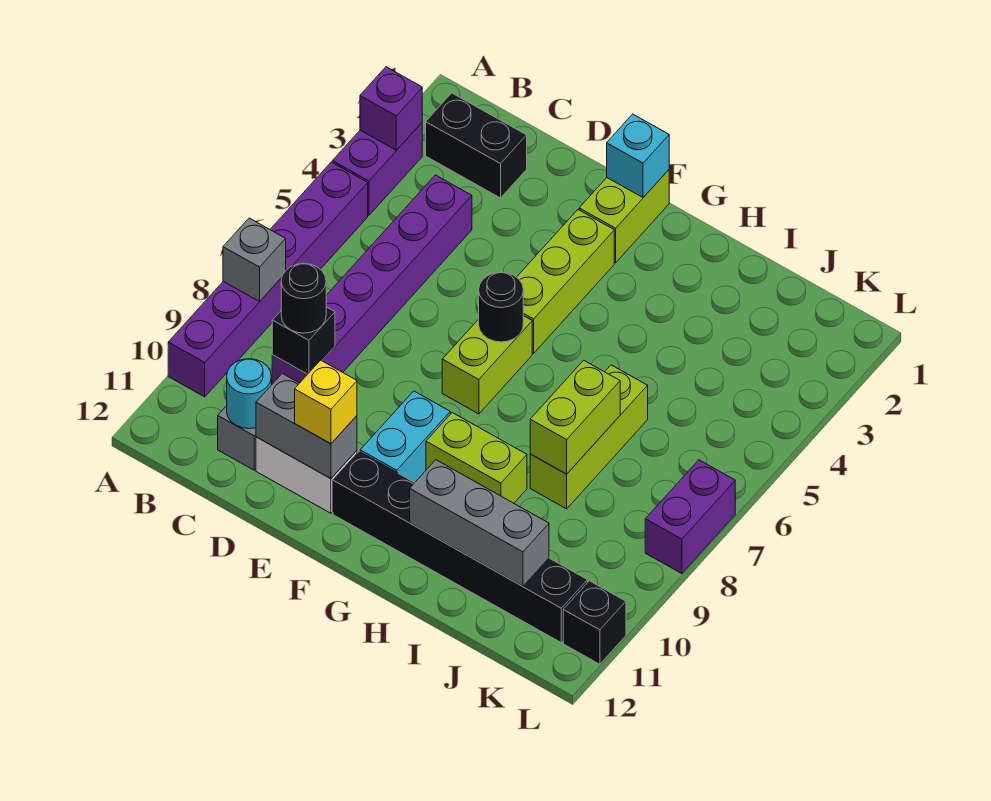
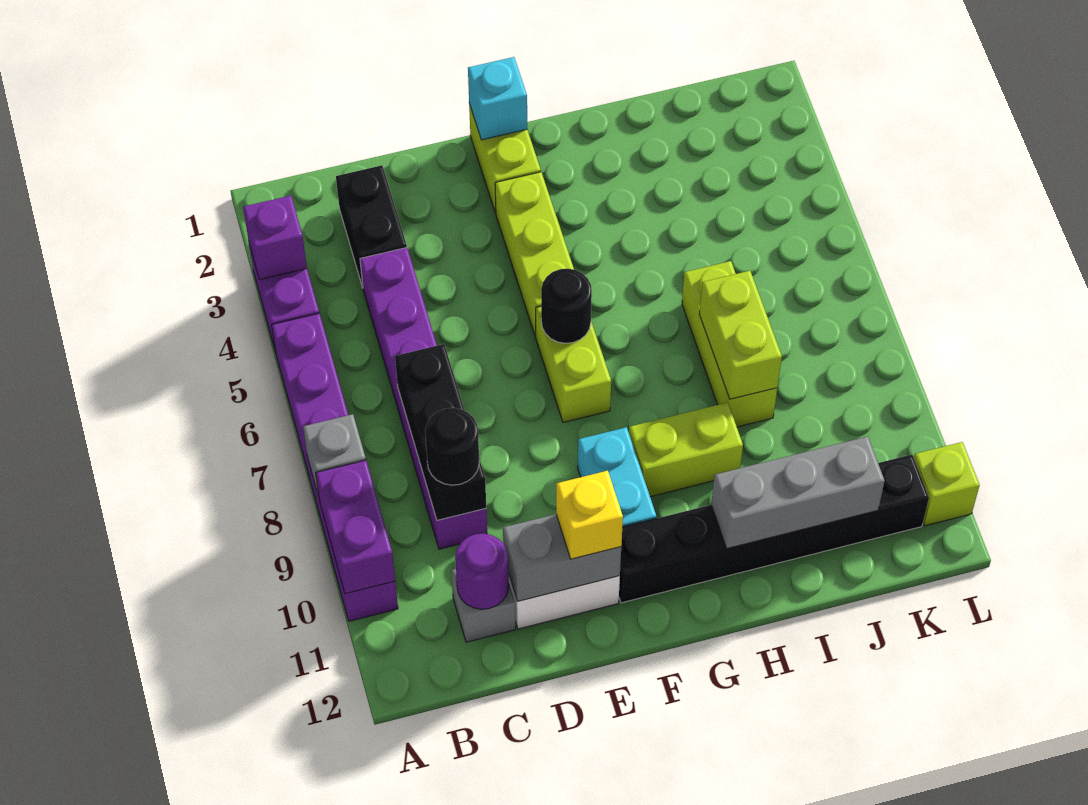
black brick B2:C2 level 1 -> black brick C2:C3 level 1
black brick C9 level 2 -> black brick C7:C9 level 2
cyan round brick C11 level 2 -> purple round brick C11 level 2
purple brick L7:L8 level 1 -> purple brick A9:A10 level 2
black brick L11 level 1 -> lime brick L11 level 1

